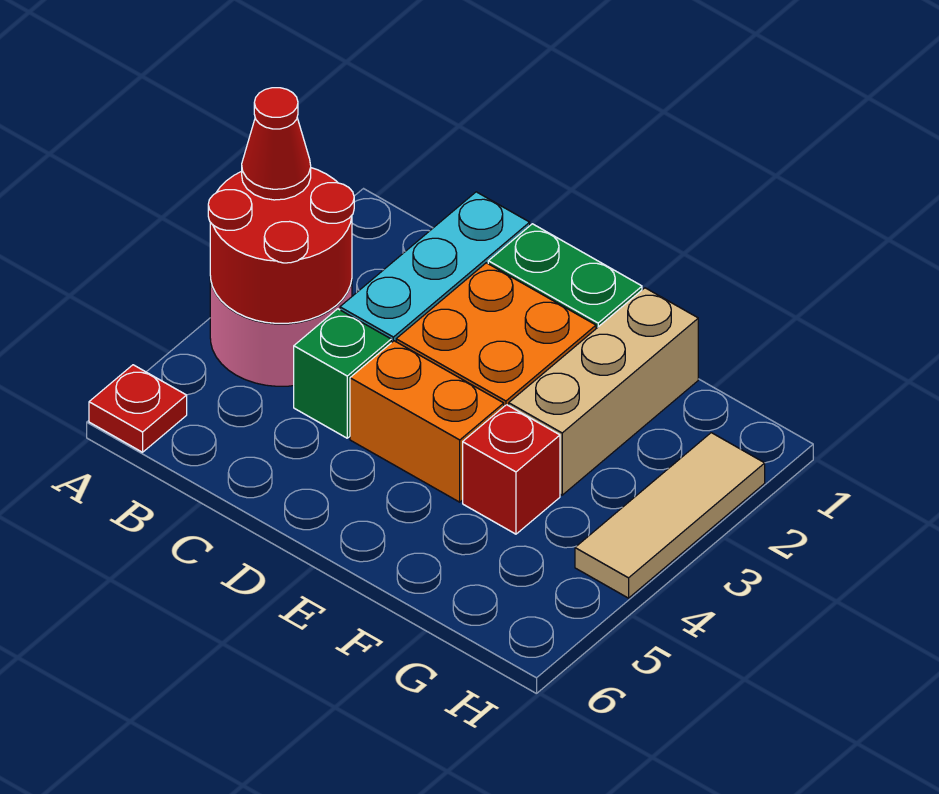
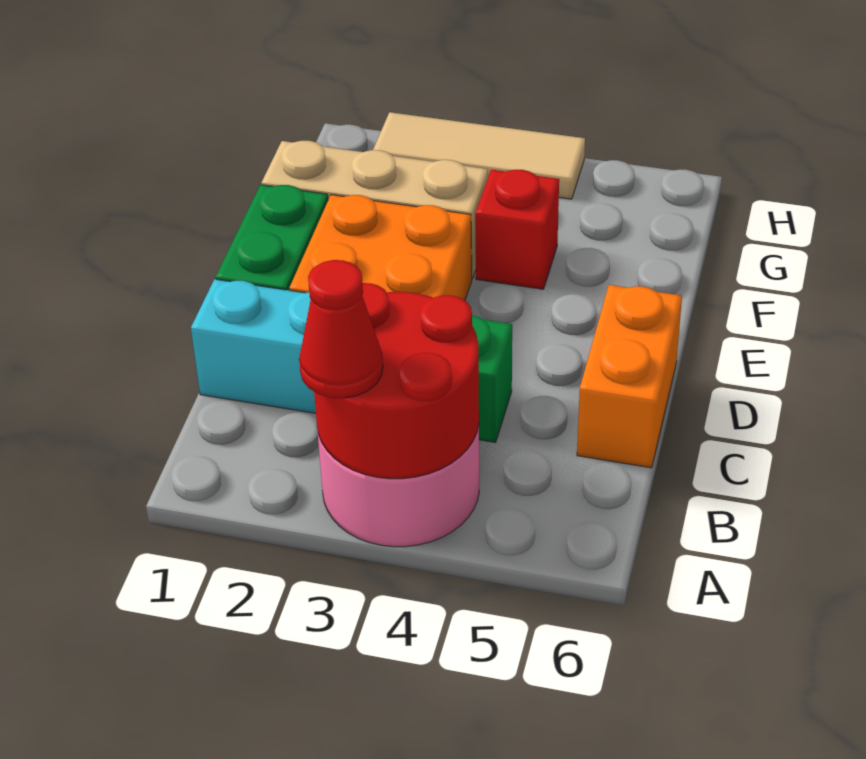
red plate A6 level 1 -> none
orange brick D4:E4 level 1 -> orange brick C6:D6 level 1

